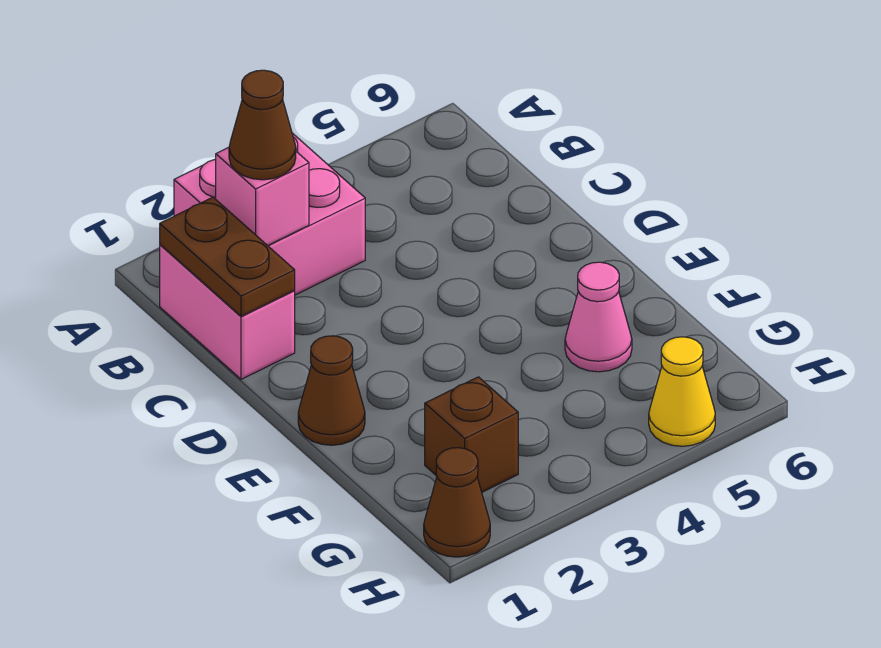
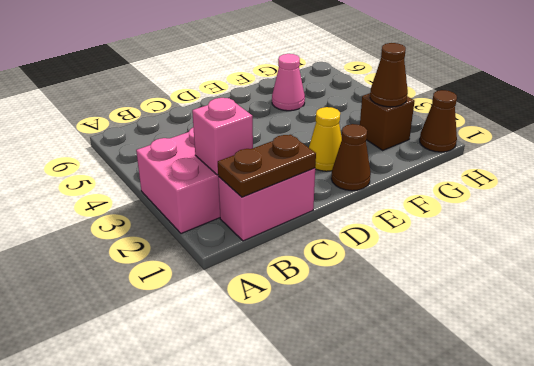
brown cone B2 level 3 -> brown cone G2 level 2
yellow cone H5 level 1 -> yellow cone E2 level 1

